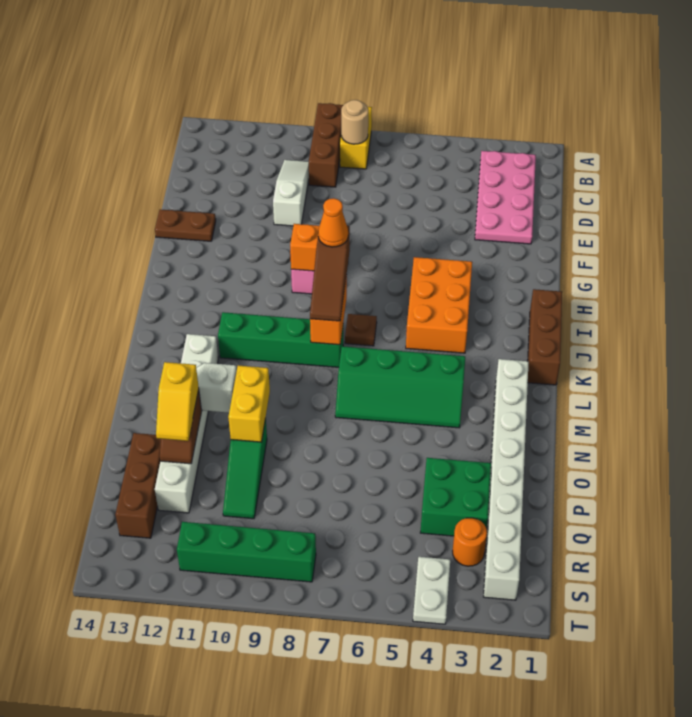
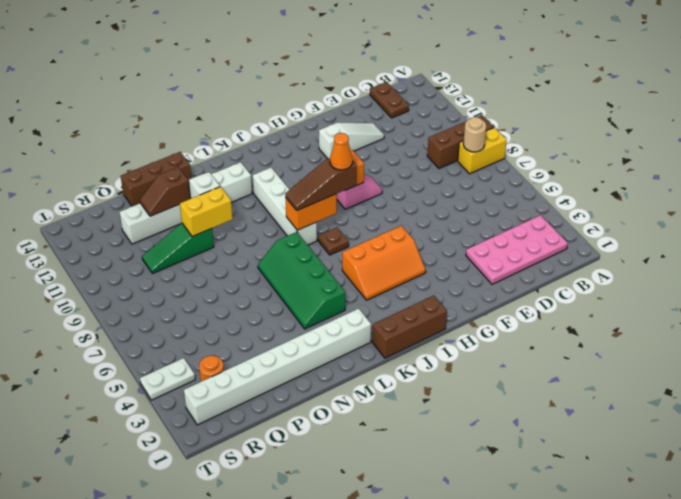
white slope C10:E10 level 1 top E -> white slope E12:G12 level 1 top G
brown plate F13:F14 level 1 -> brown plate C13:C14 level 1
orange brick H4:J5 level 1 -> orange slope H4:J5 level 1 top 5
green brick K8:K11 level 1 -> white brick K8:K11 level 1
yellow slope O12:P12 level 3 top O -> none
green brick P3:Q4 level 1 -> none
brown brick P13:R13 level 1 -> brown brick N14:P14 level 1
green brick S8:S11 level 1 -> none

